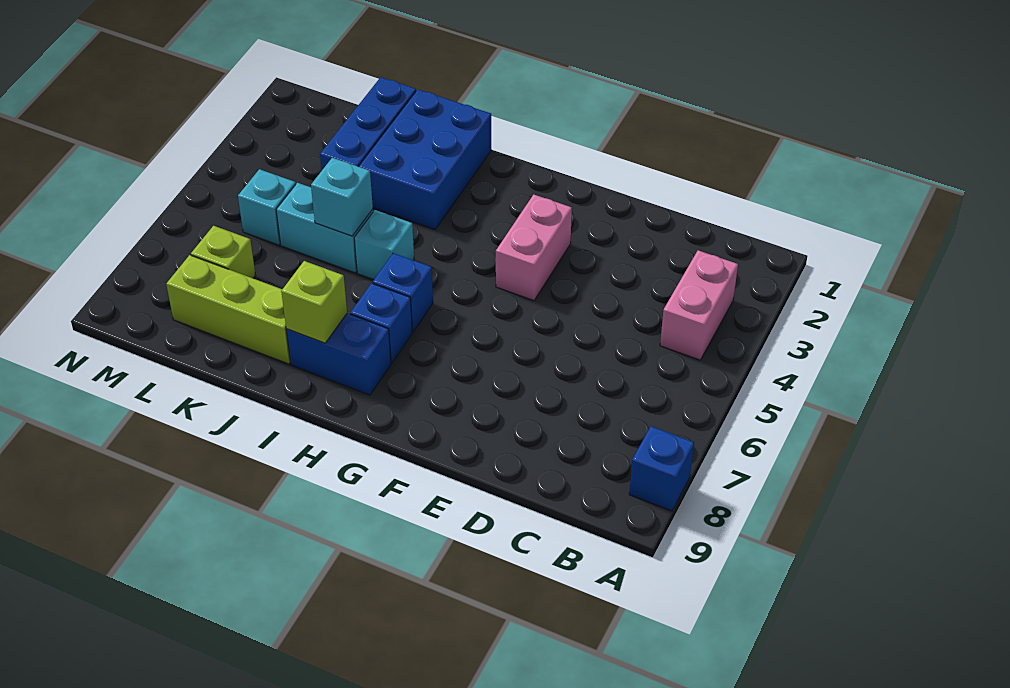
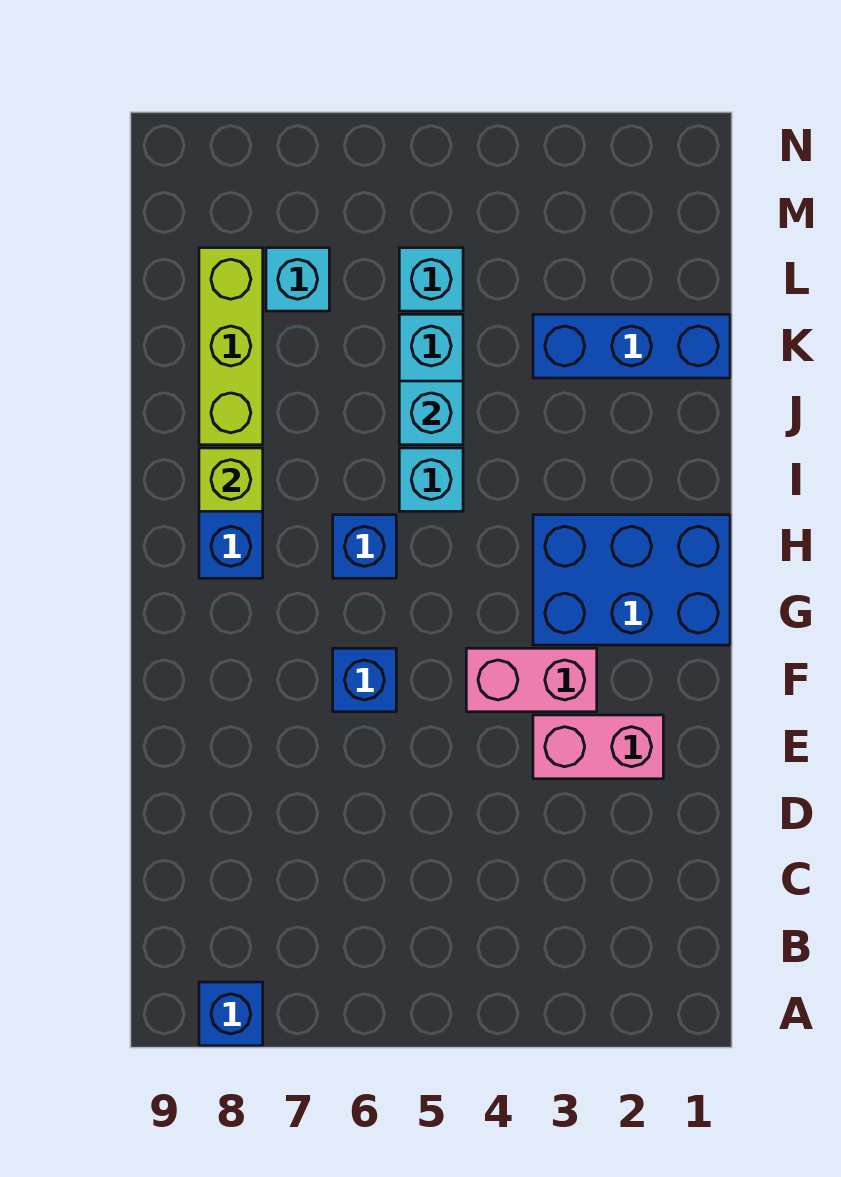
pink brick B3:B4 level 1 -> pink brick E2:E3 level 1
blue brick H7 level 1 -> blue brick F6 level 1
blue brick I1:J3 level 1 -> blue brick G1:H3 level 1
lime brick L7 level 1 -> cyan brick L7 level 1

